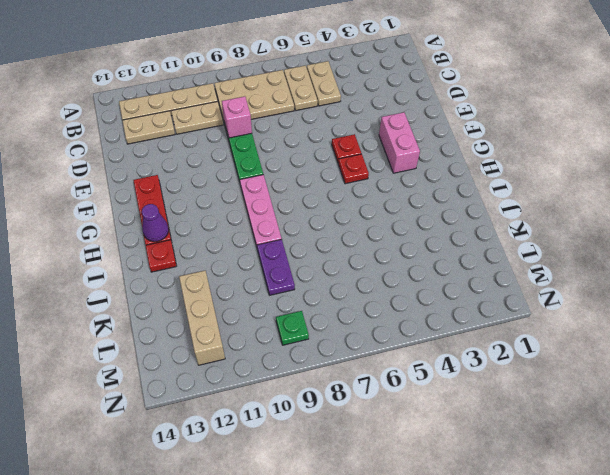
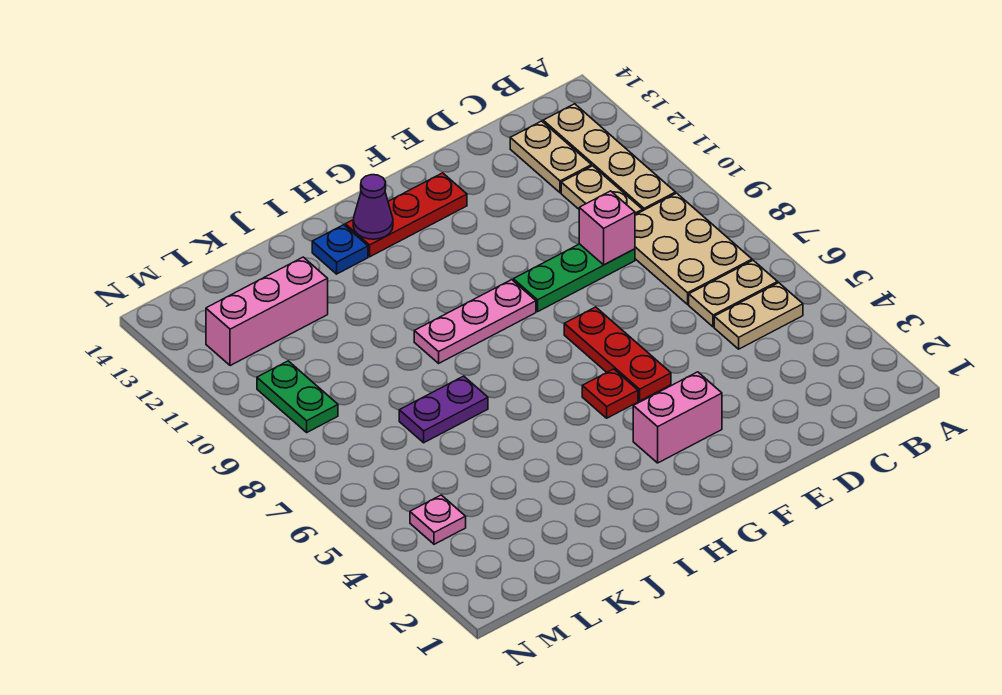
red plate F5 level 1 -> red plate F5:F7 level 1
red plate I13 level 1 -> blue plate I13 level 1
purple plate J9:K9 level 1 -> purple plate J7:K7 level 1
tan brick K12:M12 level 1 -> pink brick K12:M12 level 1
none -> pink plate M4 level 1
green plate M9 level 1 -> green plate M9:M10 level 1

